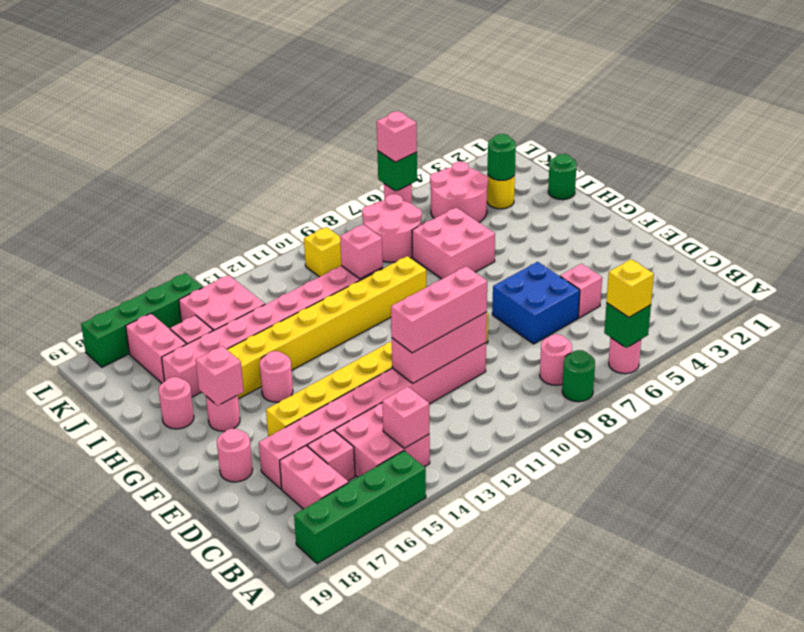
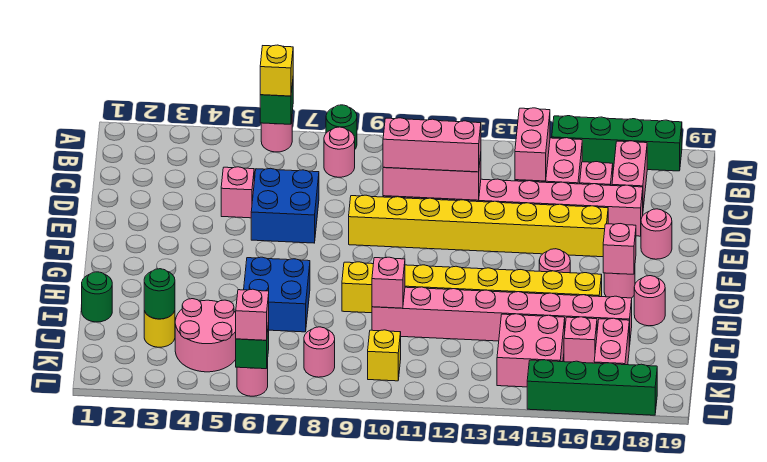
pink brick B14 level 2 -> pink brick B14:C14 level 2
pink brick H6:I7 level 1 -> blue brick H6:I7 level 1
pink round brick J7:K8 level 1 -> pink round brick K8 level 1

